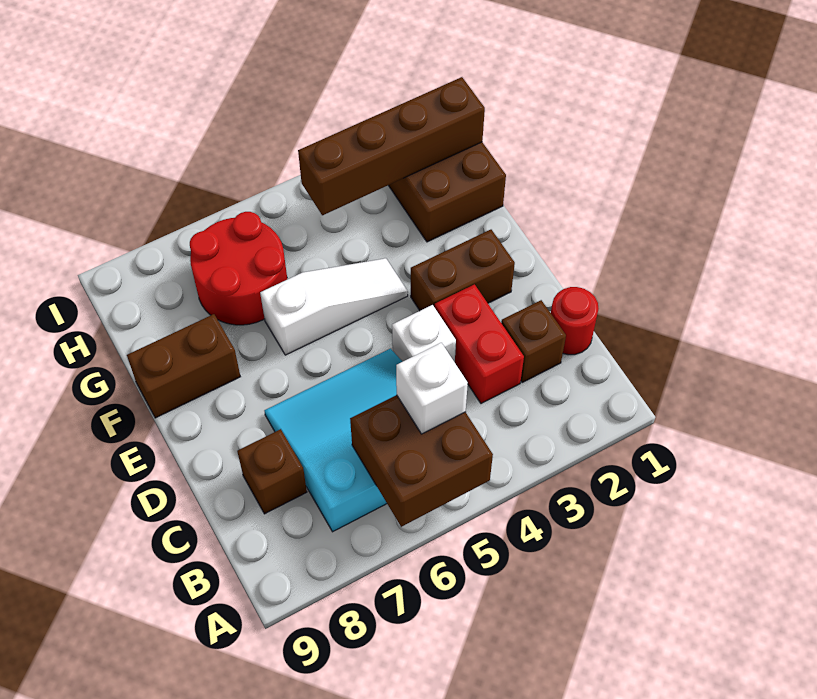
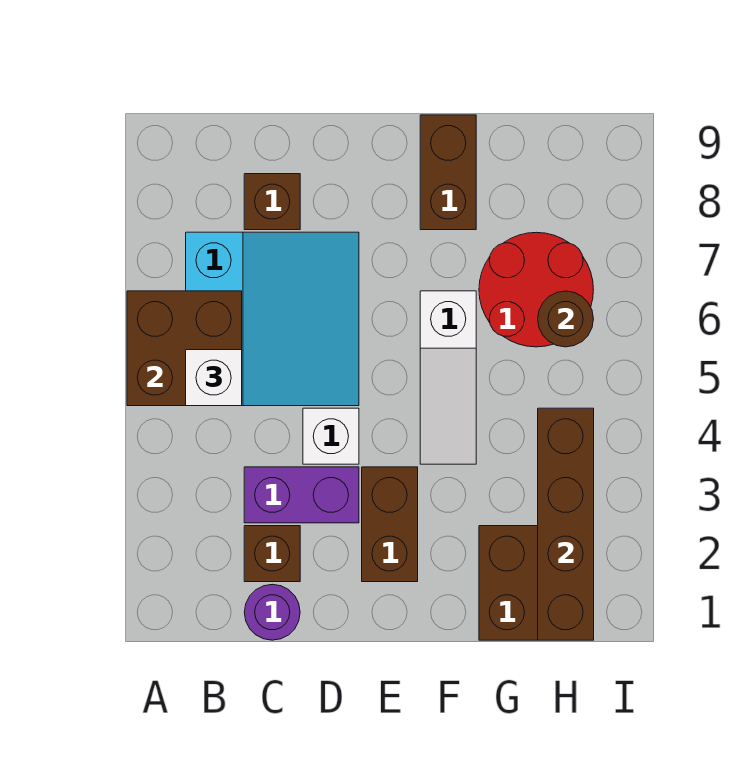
red round brick C1 level 1 -> purple round brick C1 level 1
red brick C3:D3 level 1 -> purple brick C3:D3 level 1
none -> brown round brick H6 level 2

